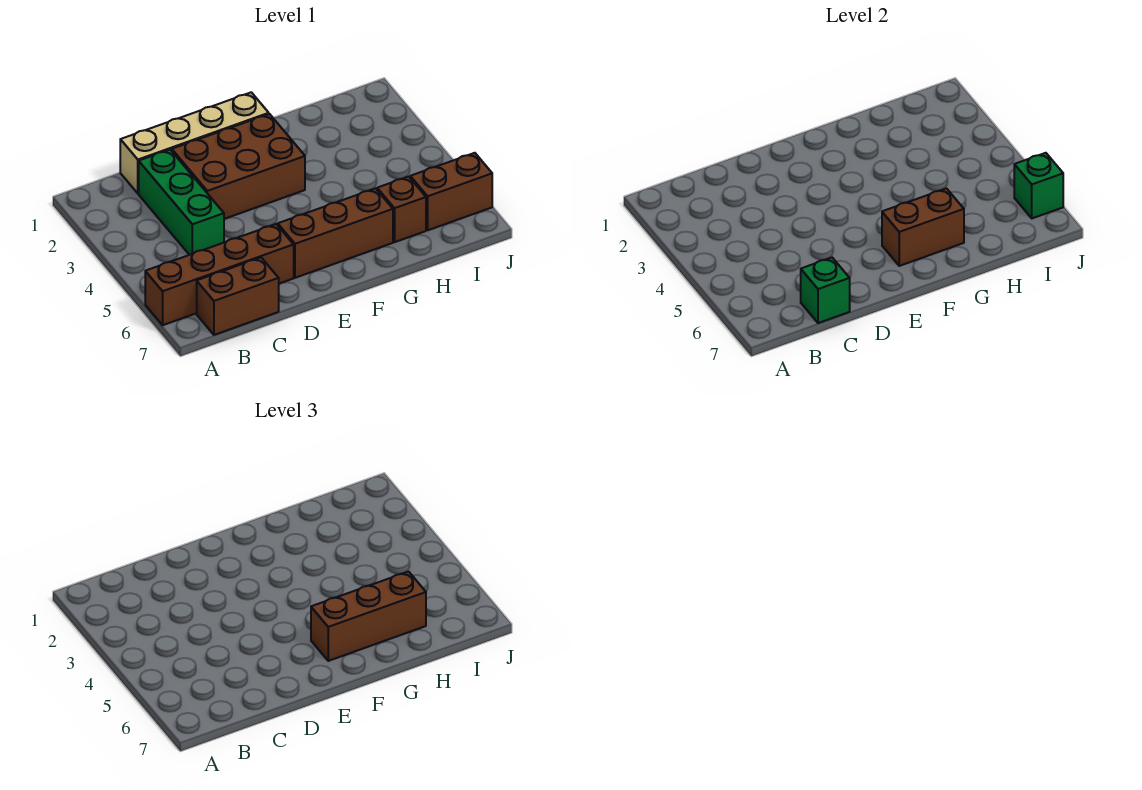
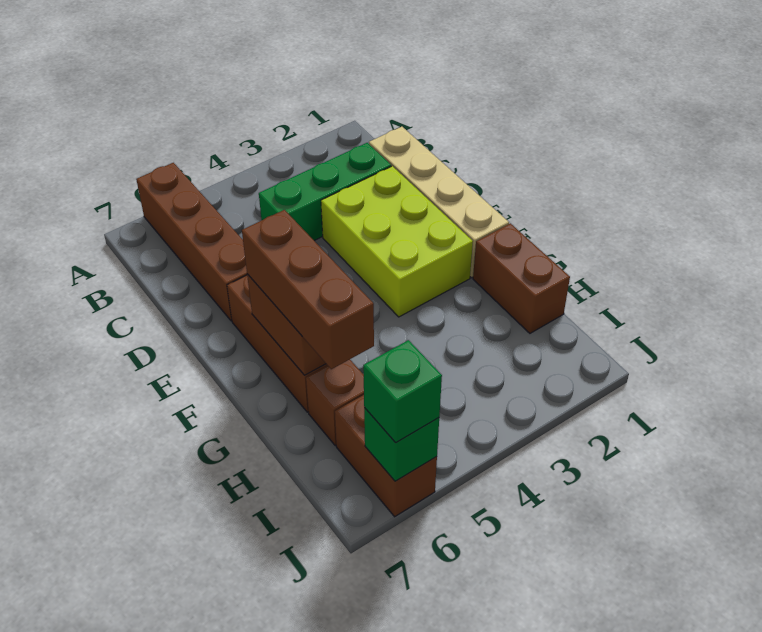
brown brick B7:C7 level 1 -> brown brick G1:H1 level 1
green brick C7 level 2 -> green brick J6 level 3
brown brick D2:F3 level 1 -> lime brick D2:F3 level 1

